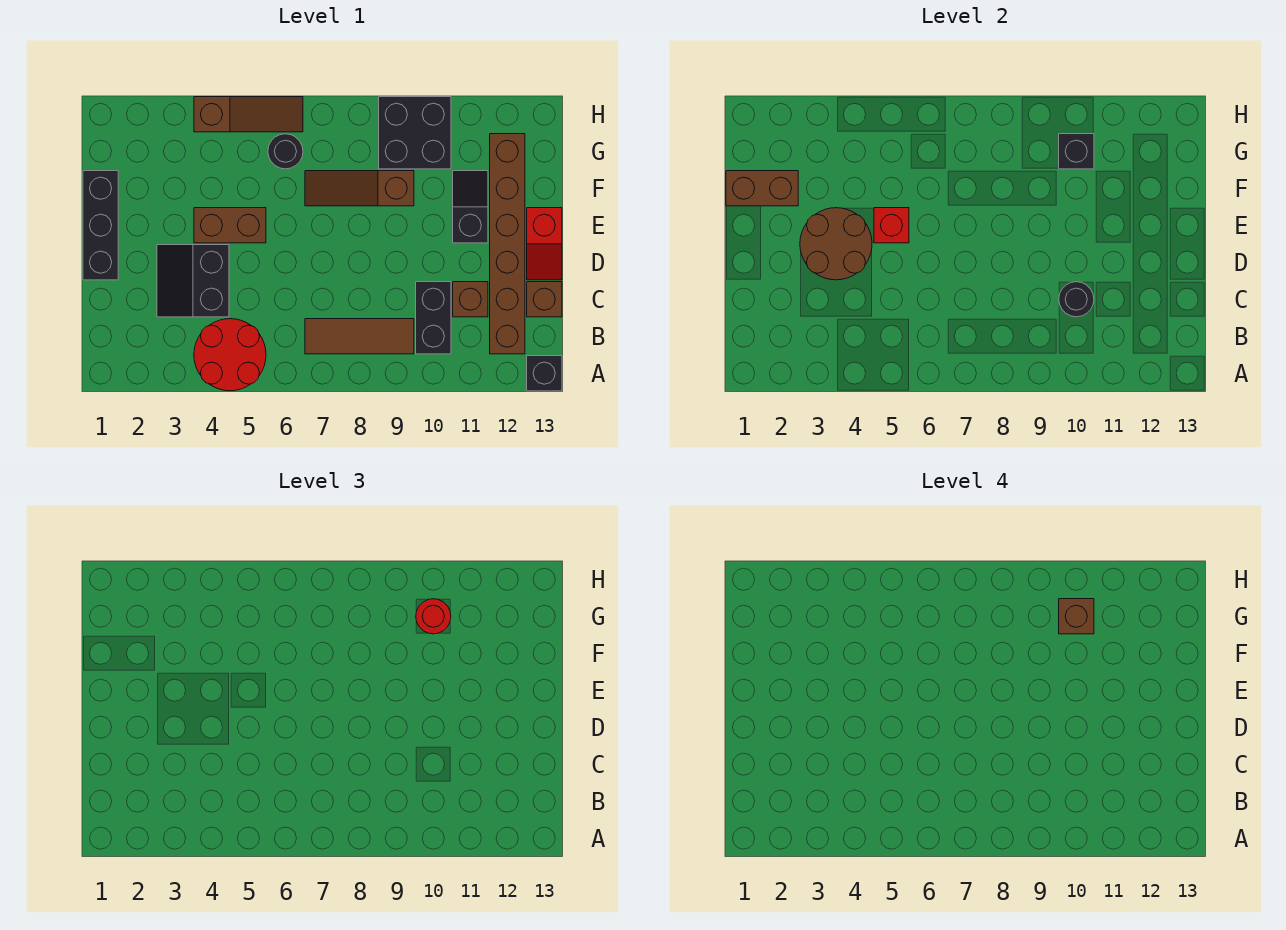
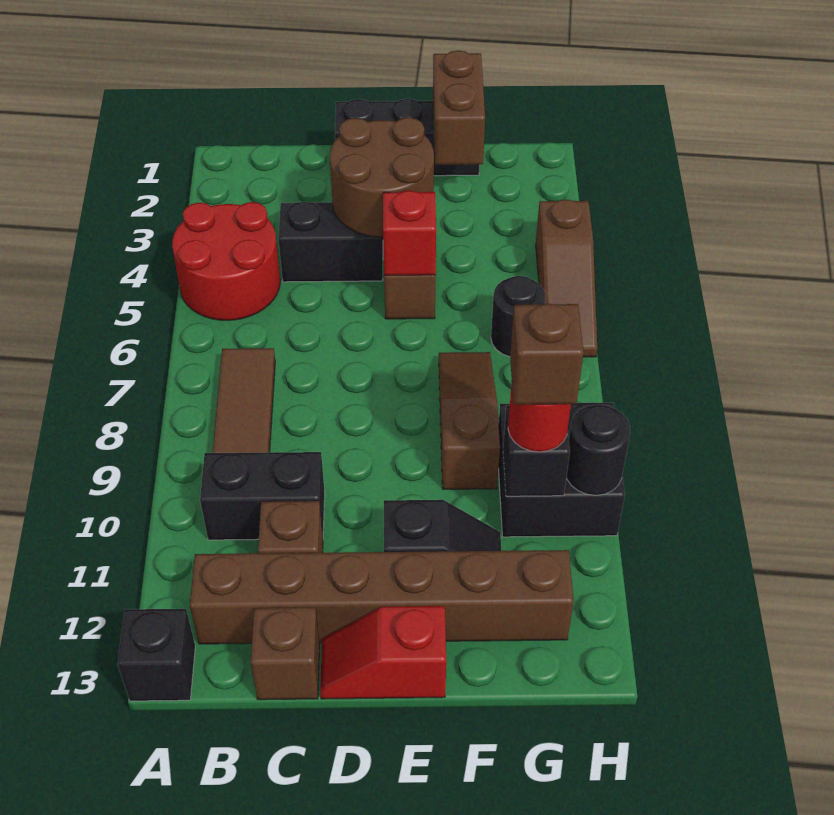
black round brick C10 level 2 -> black round brick H10 level 2

